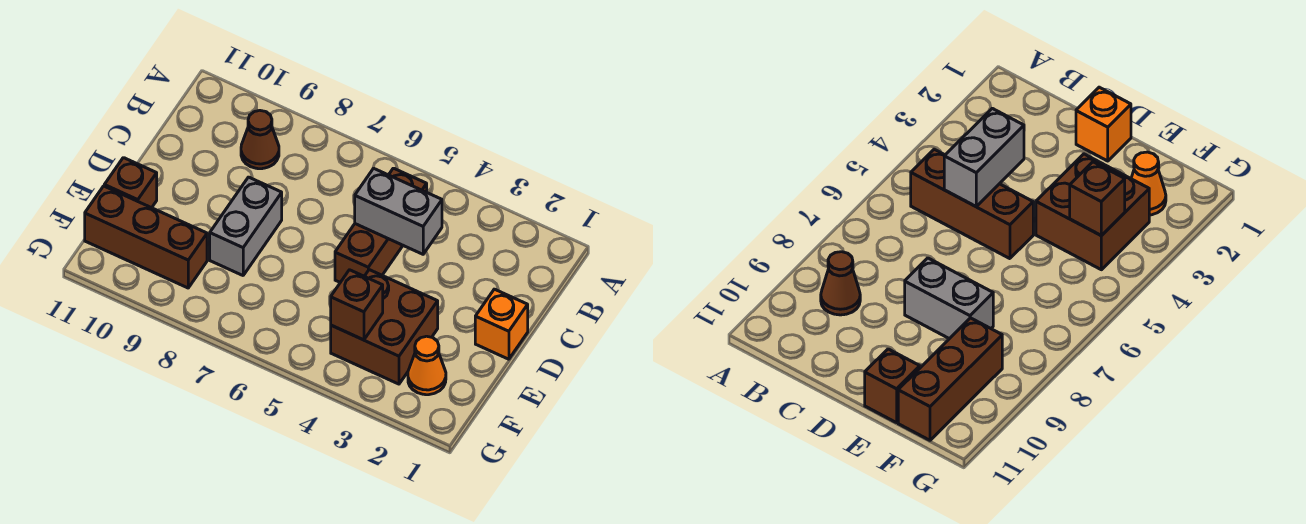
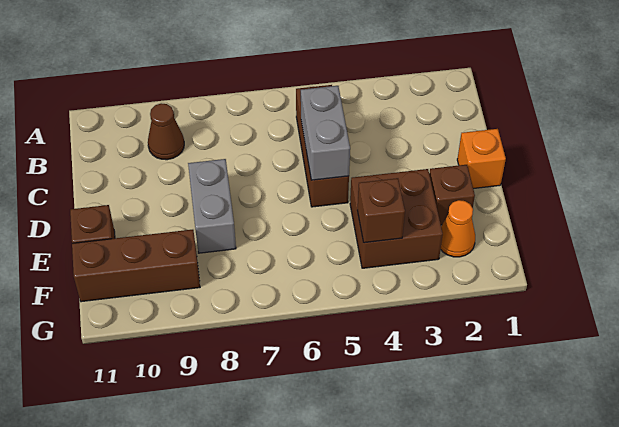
grey brick C4:C5 level 2 -> grey brick C5:D5 level 2
none -> brown brick E2 level 1

